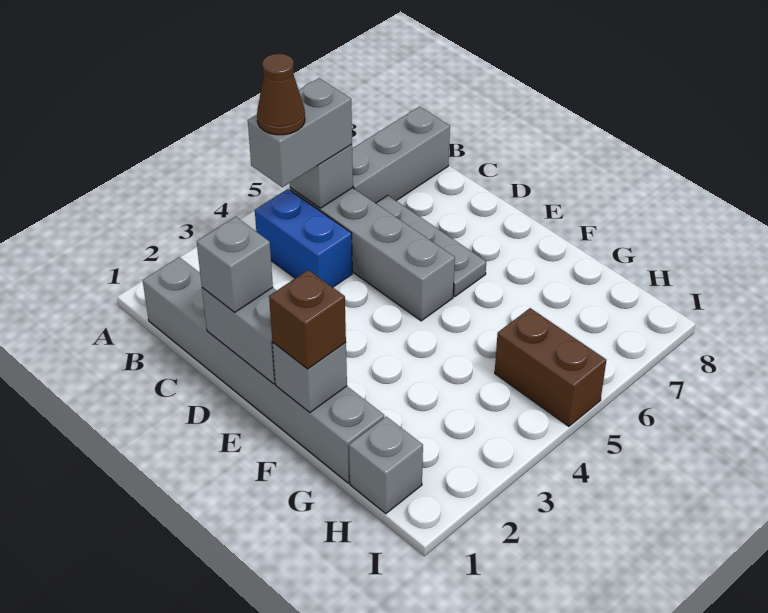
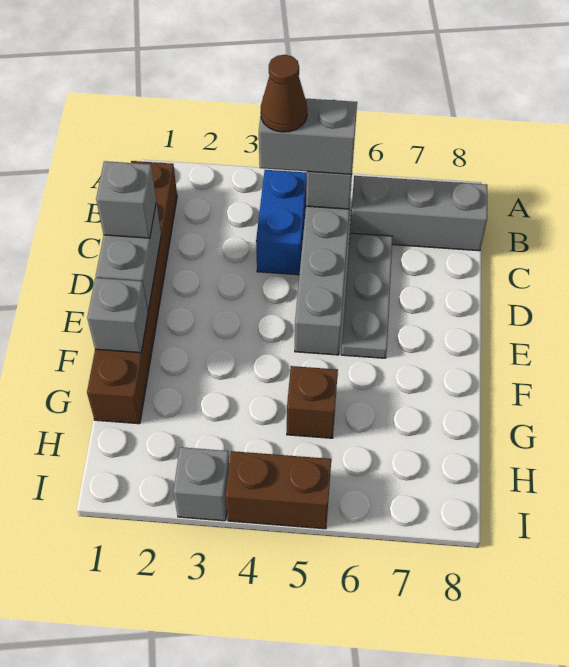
grey brick B1:G1 level 1 -> brown brick B1:G1 level 1
brown brick F1 level 3 -> brown brick G5 level 1
grey brick H1 level 1 -> grey brick I3 level 1
brown brick H5:I5 level 1 -> brown brick I4:I5 level 1

